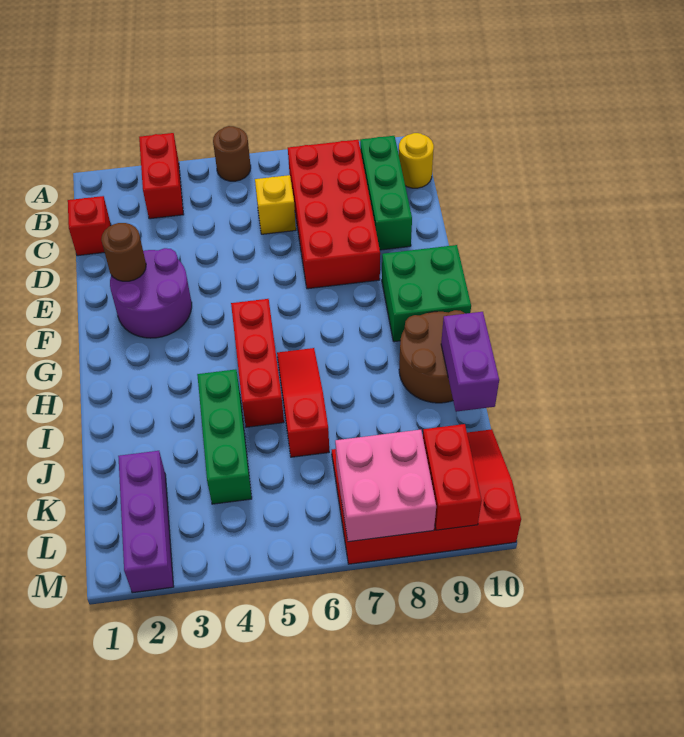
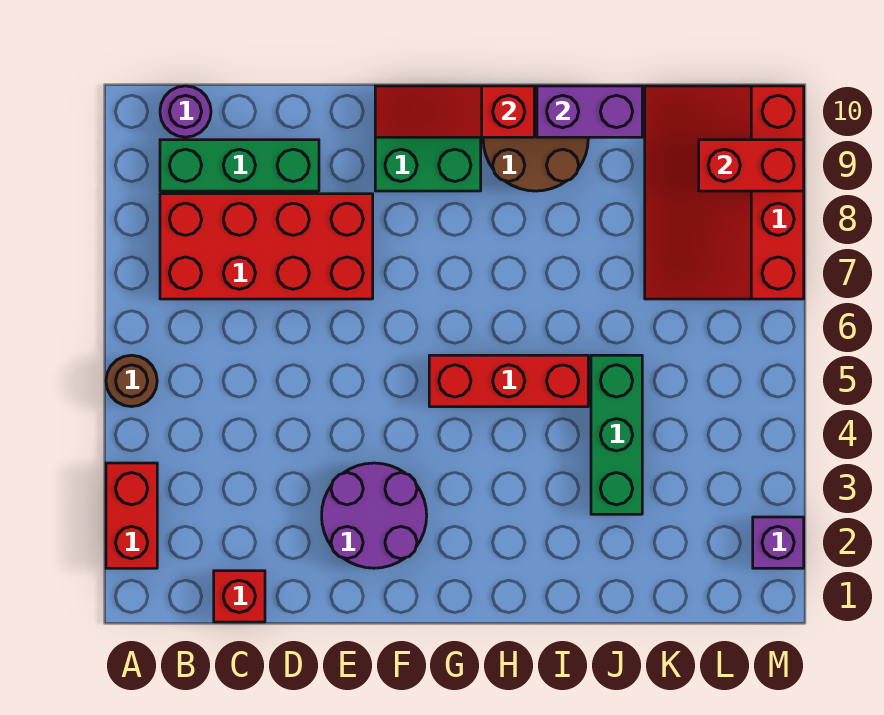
red brick A3:B3 level 1 -> red brick A2:A3 level 1
yellow round brick B10 level 1 -> purple round brick B10 level 1
yellow brick C6 level 1 -> none
brown round brick E2 level 2 -> none
red slope H6:J6 level 1 top J -> red slope F10:H10 level 2 top H
green brick I4:K4 level 1 -> green brick J3:J5 level 1
purple brick K2:M2 level 1 -> purple brick M2 level 1
pink brick L7:M8 level 2 -> none

